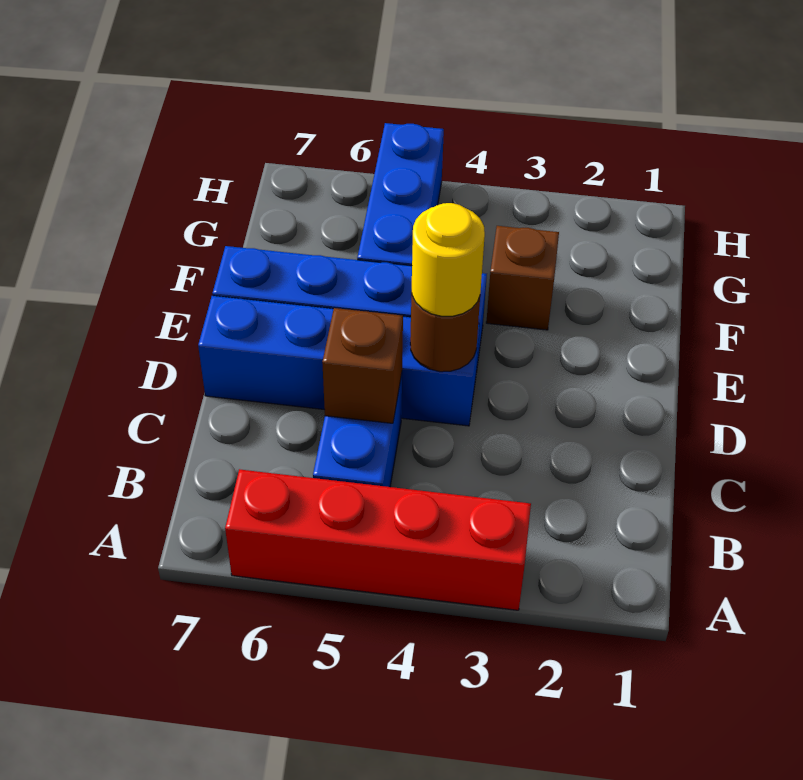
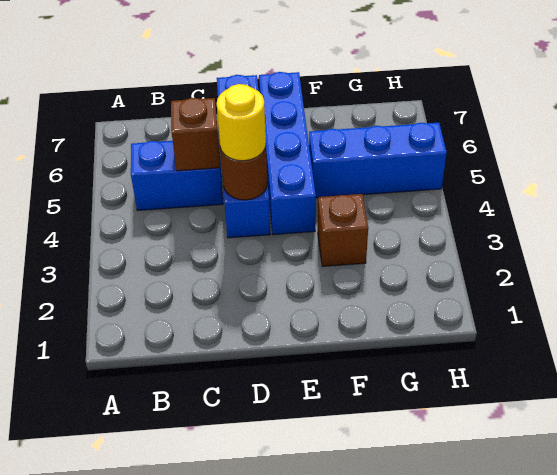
red brick A3:A6 level 1 -> none

